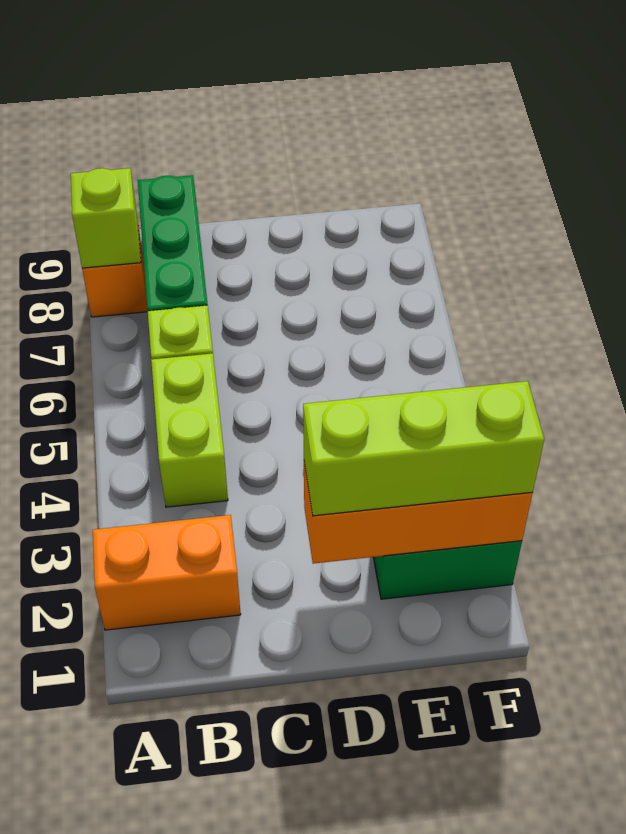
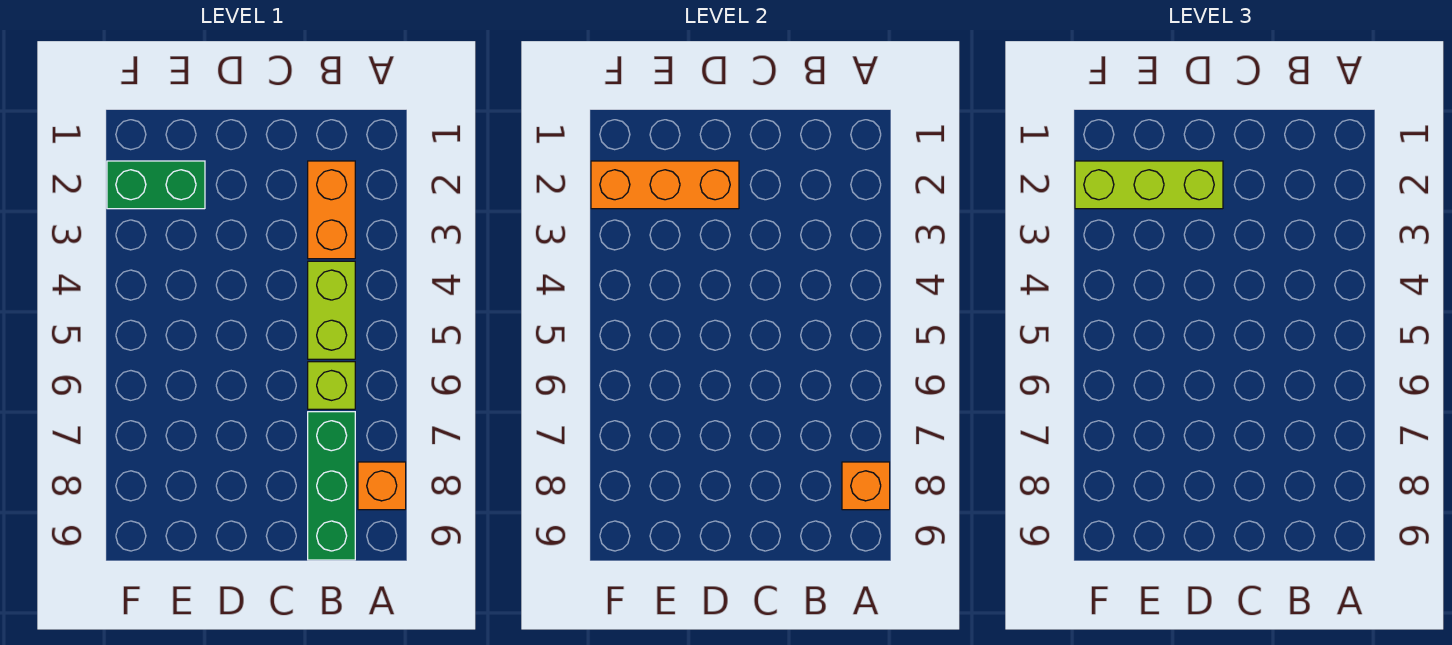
orange brick A2:B2 level 1 -> orange brick B2:B3 level 1
lime brick A8 level 2 -> orange brick A8 level 2

